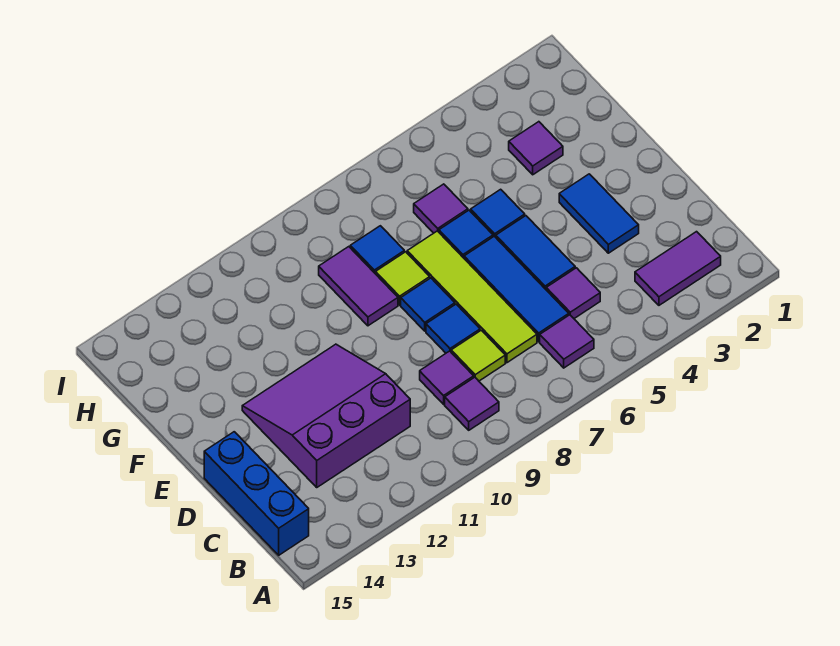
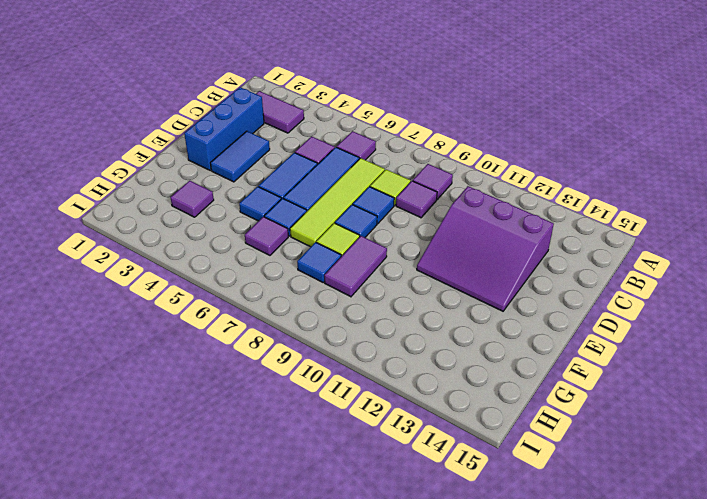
blue brick B15:D15 level 1 -> blue brick C2:E2 level 1

